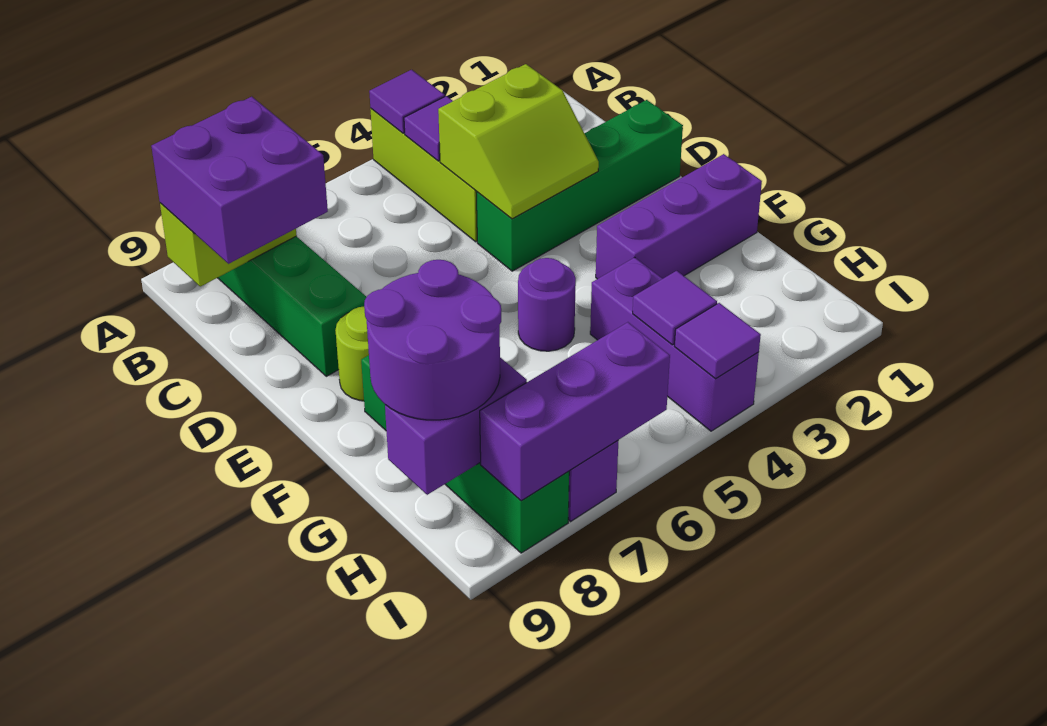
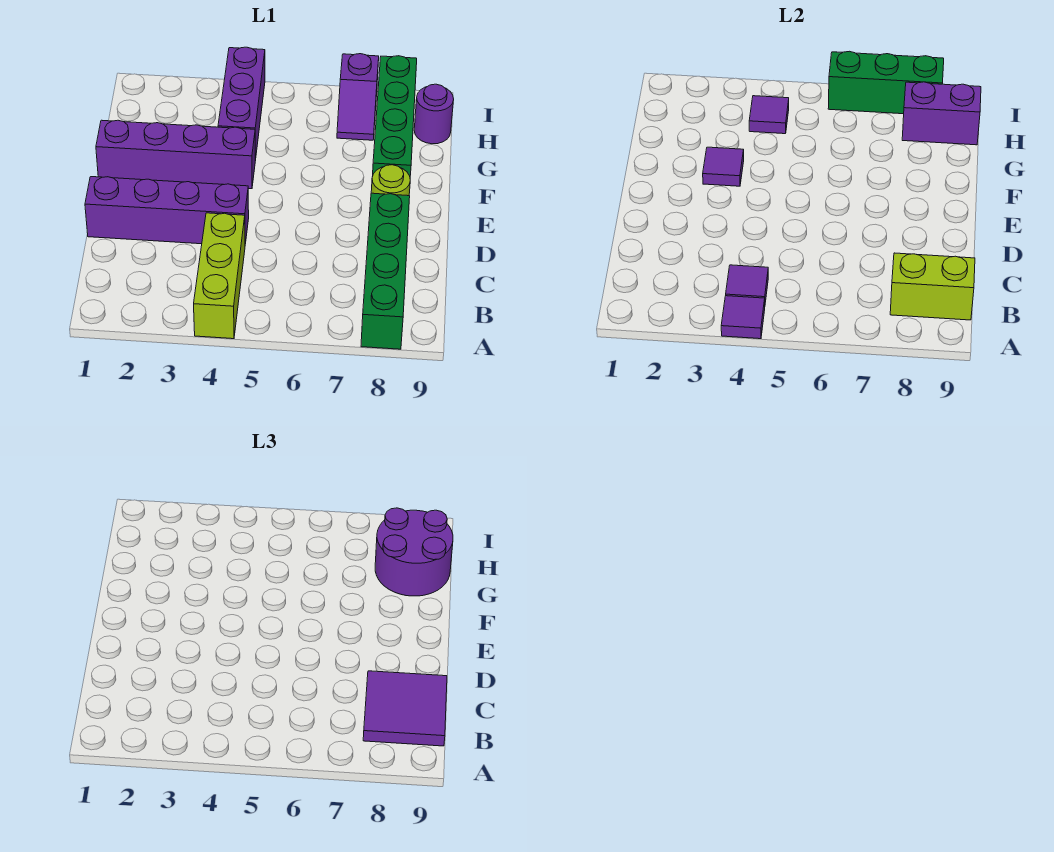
purple brick B8:C9 level 3 -> purple tile B8:C9 level 3
lime slope C3:D4 level 2 top C -> none
green brick D1:D4 level 1 -> purple brick D1:D4 level 1
purple brick F1:F3 level 1 -> purple brick F1:F4 level 1
purple round brick F5 level 1 -> purple round brick H9 level 1
purple tile I4 level 2 -> purple tile F3 level 2
purple brick I6:I8 level 2 -> green brick I6:I8 level 2

